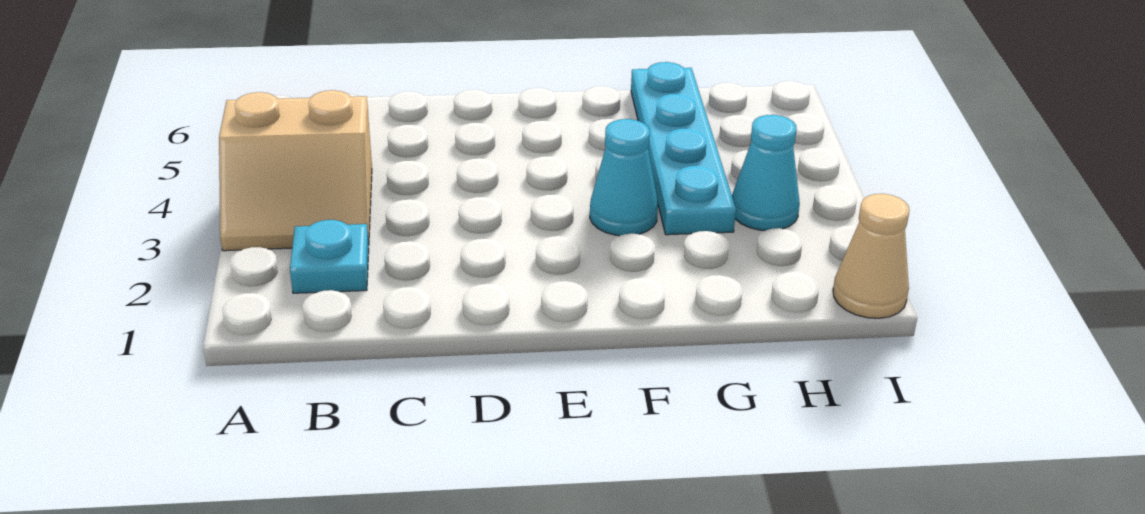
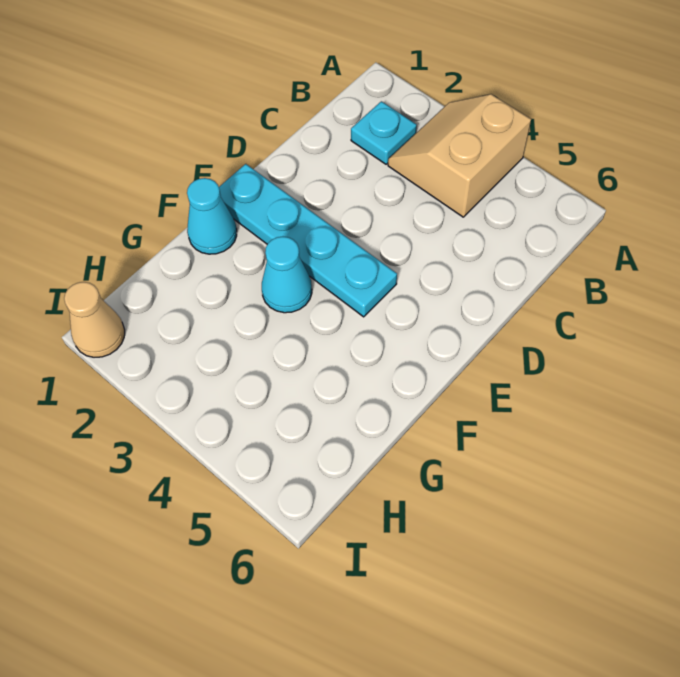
cyan plate G3:G6 level 1 -> cyan plate E1:E4 level 1
cyan cone H3 level 1 -> cyan cone F1 level 1

